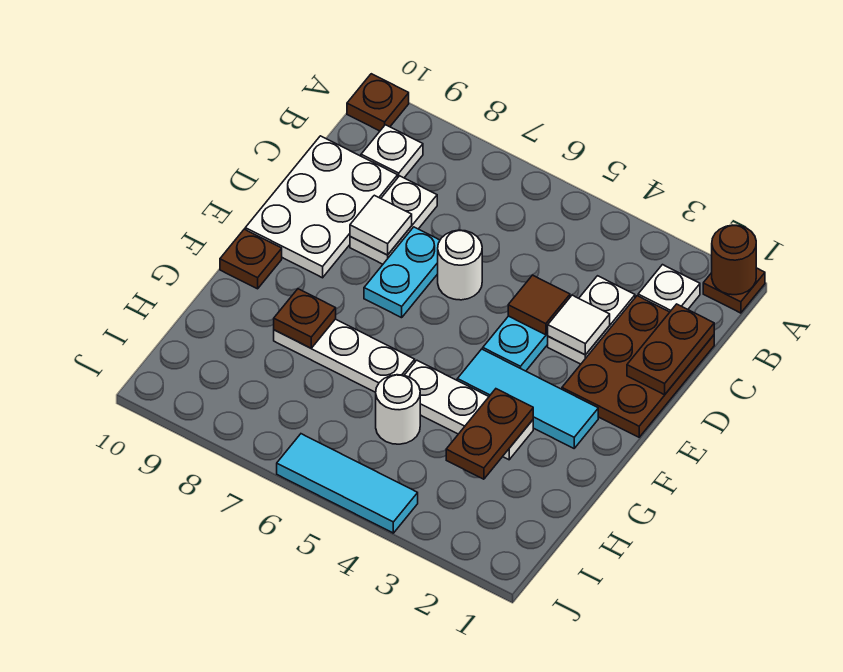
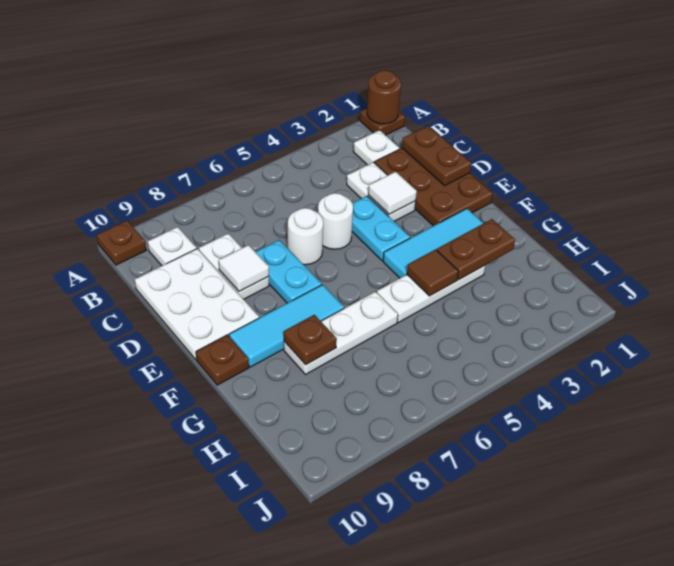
brown tile D4 level 2 -> brown tile G4 level 2
brown plate G3:H3 level 2 -> brown plate G2:G3 level 2
white round brick H5 level 1 -> white round brick D5 level 1
cyan tile J4:J6 level 1 -> cyan tile F7:F9 level 1

